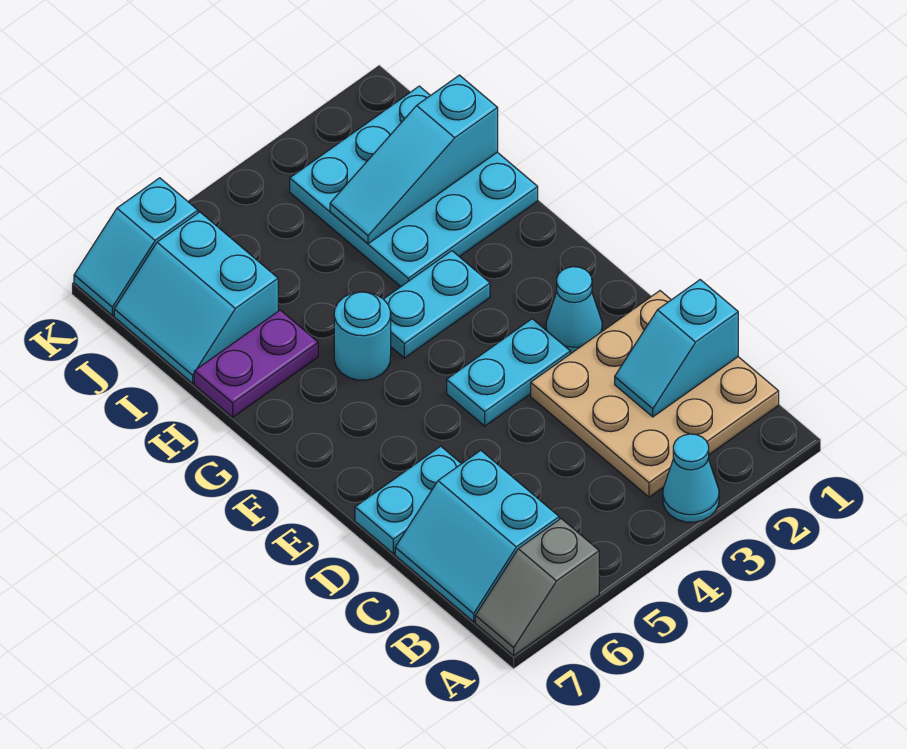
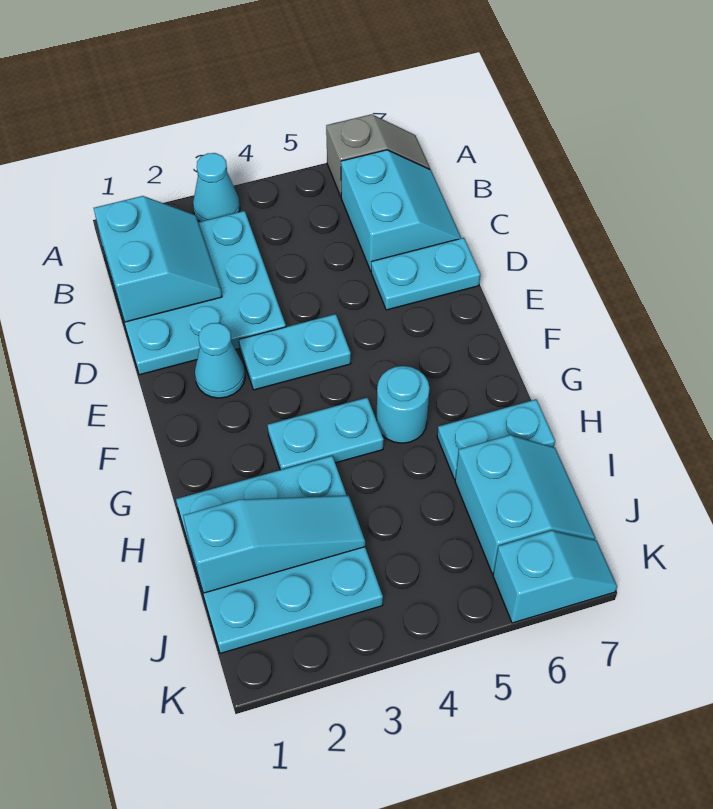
tan plate B1:D3 level 1 -> cyan plate B1:D3 level 1
cyan slope C1:C2 level 2 top 1 -> cyan slope B1:C2 level 2 top 1
purple plate H6:H7 level 1 -> cyan plate H6:H7 level 1

